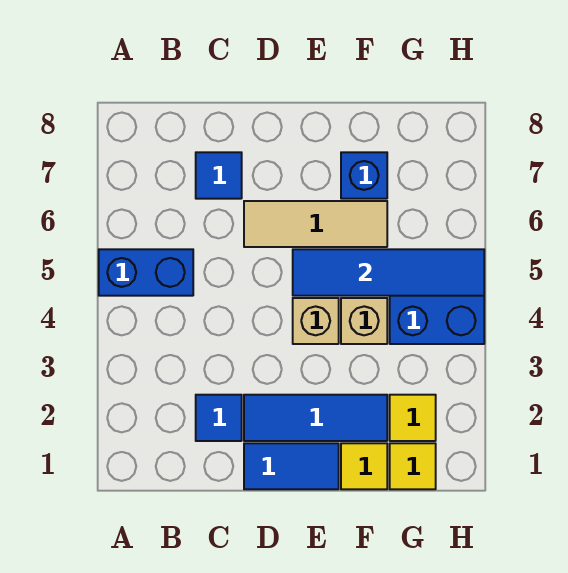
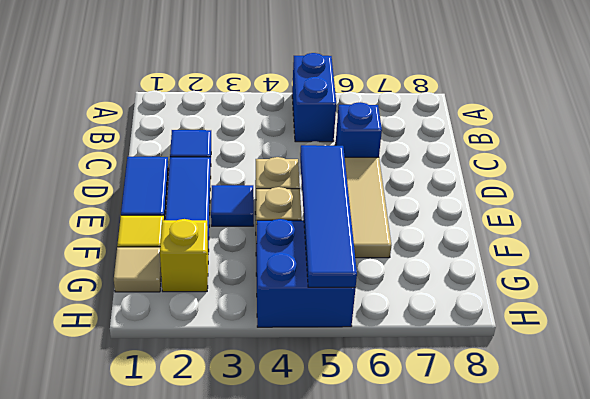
blue tile C7 level 1 -> blue tile E3 level 1
blue brick F7 level 1 -> blue brick C6 level 1
yellow tile G1 level 1 -> tan tile G1 level 1
yellow tile G2 level 1 -> yellow brick G2 level 1

